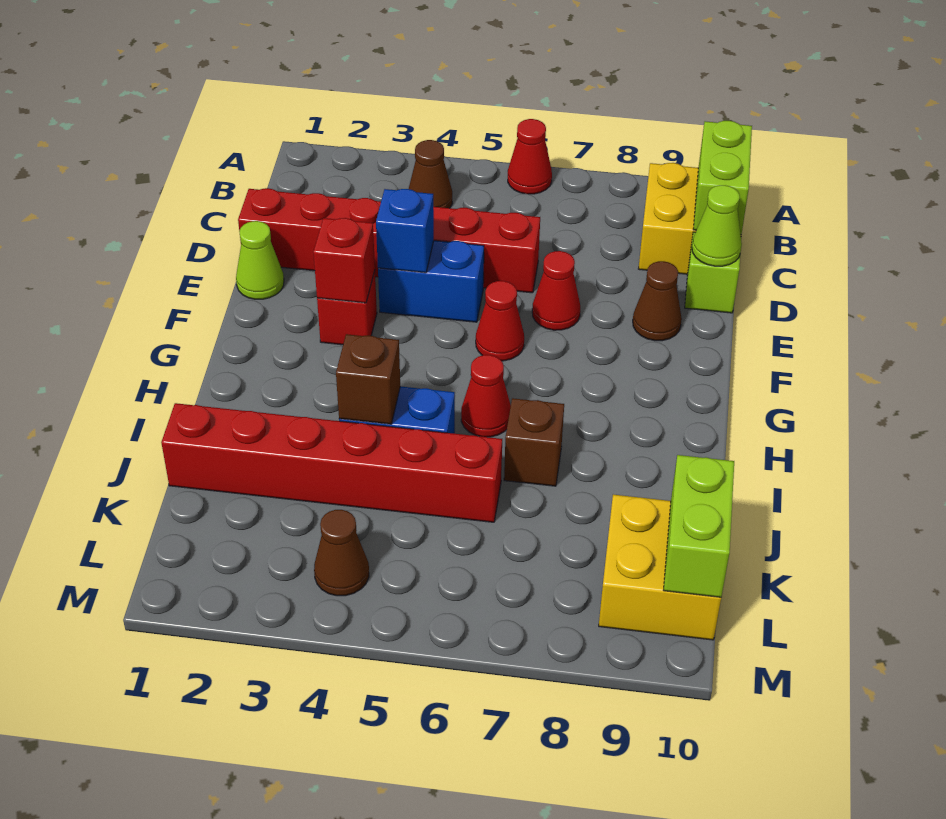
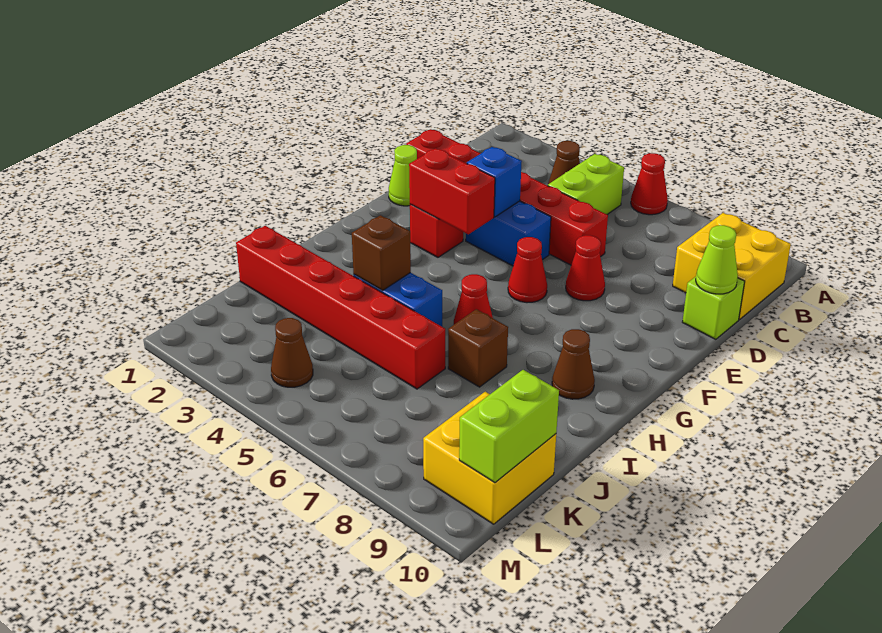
lime brick B10:C10 level 2 -> lime brick B5:C5 level 1
brown cone E9 level 1 -> brown cone H9 level 1
red brick F3 level 2 -> red brick F3:F4 level 2

